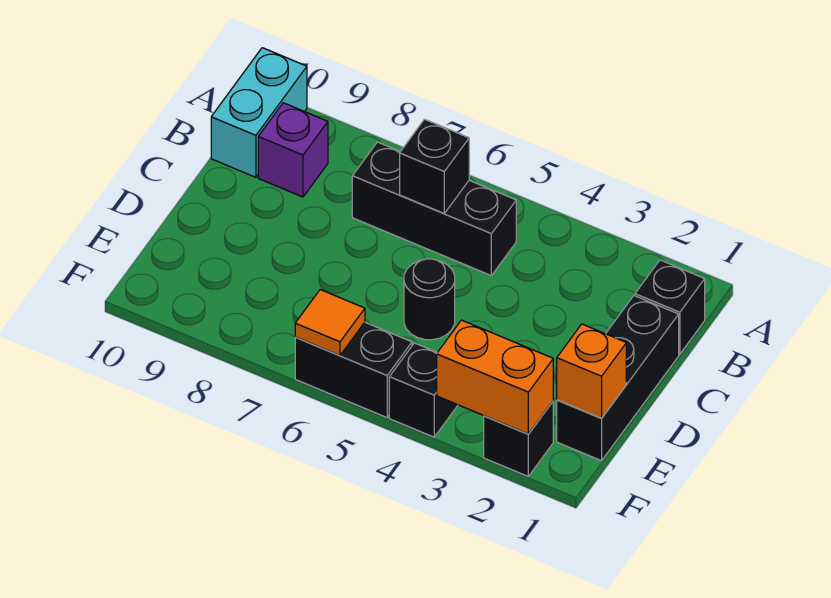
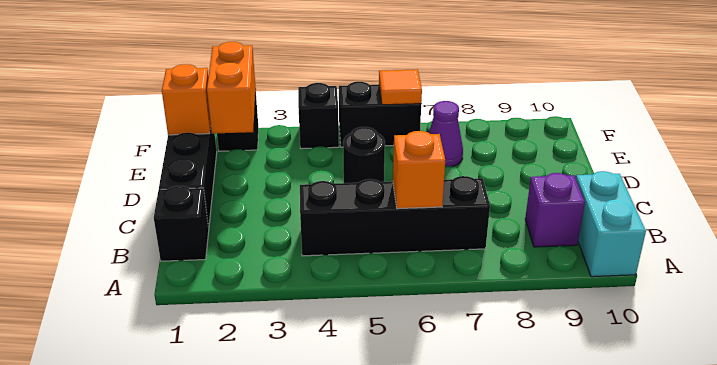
black brick B5:B7 level 1 -> black brick B4:B7 level 1
black brick B6 level 2 -> orange brick B6 level 2
none -> purple cone E7 level 1
orange brick F2:F3 level 2 -> orange brick E2:F2 level 2

